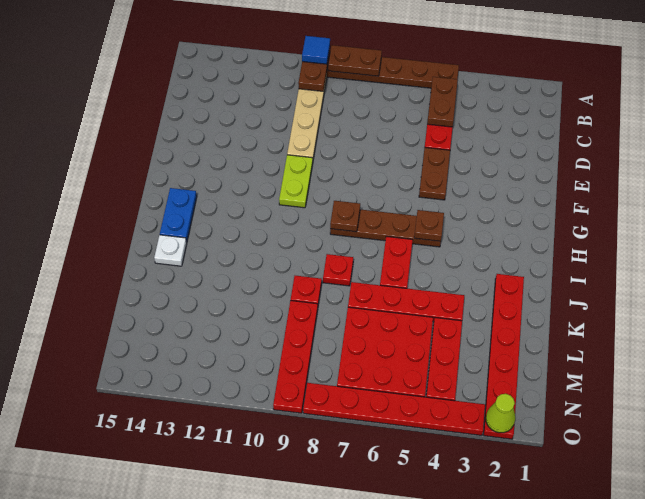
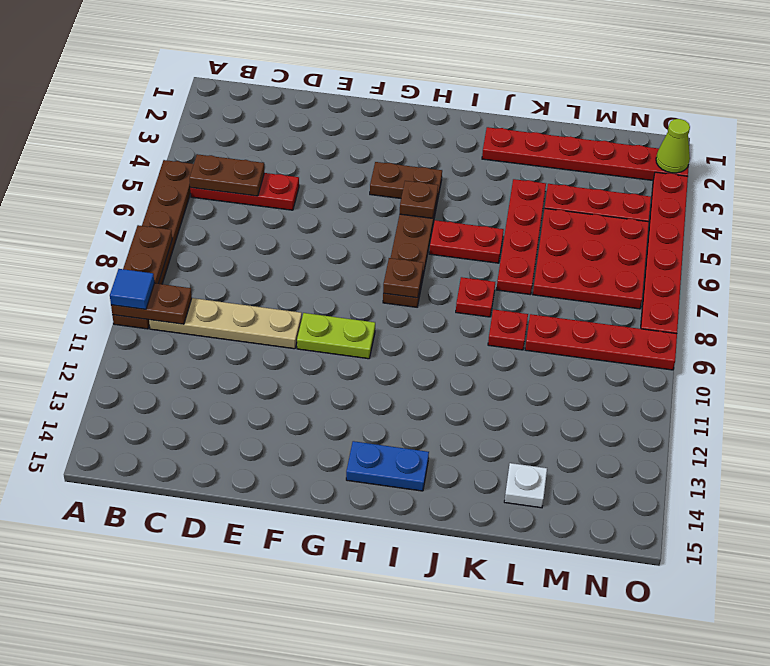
brown plate E5:F5 level 1 -> brown plate G4:H4 level 1
white plate J14 level 1 -> white plate L14 level 1

